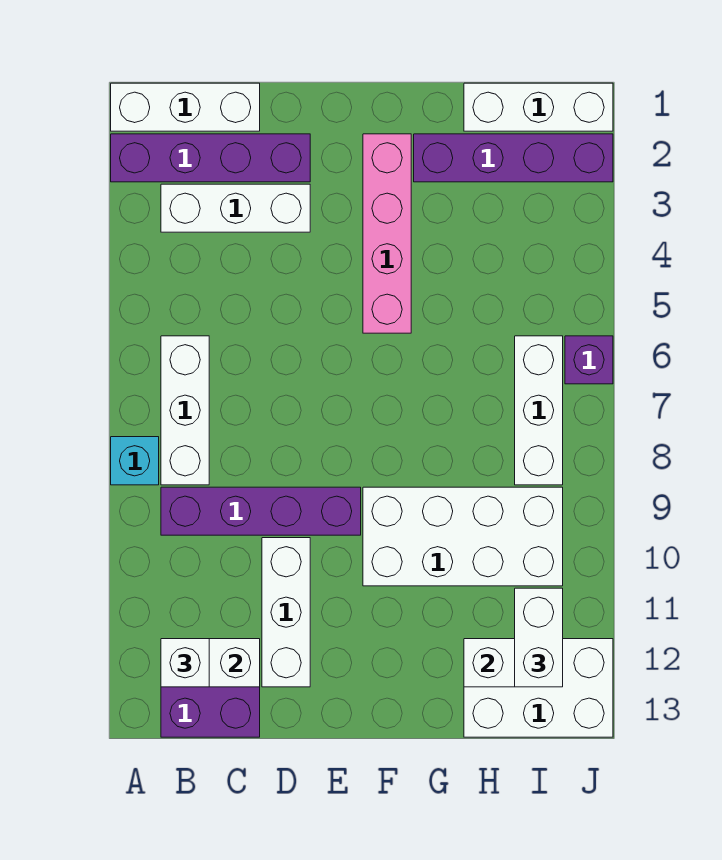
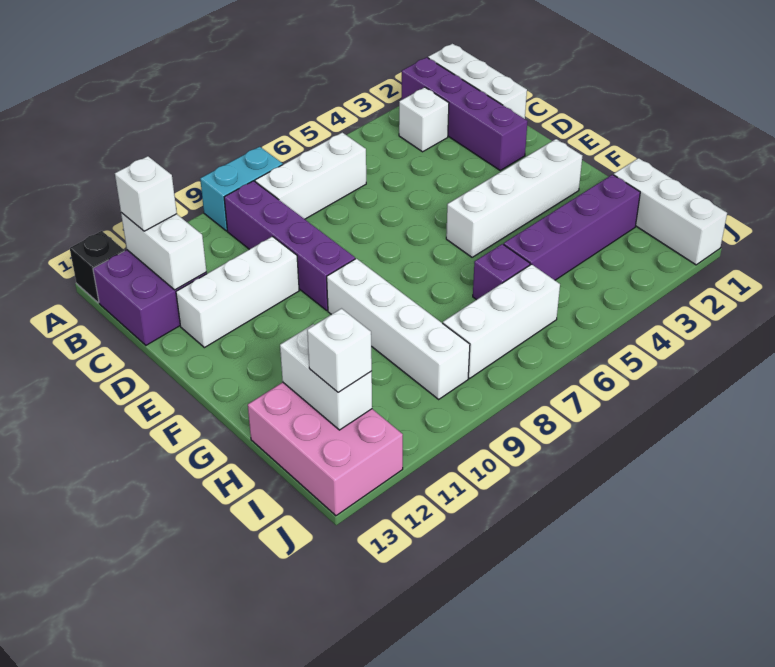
cyan brick A8 level 1 -> cyan brick A8:A9 level 1
none -> black brick A13 level 1
white brick B3:D3 level 1 -> white brick B3 level 1
pink brick F2:F5 level 1 -> white brick F2:F5 level 1
white brick F9:I10 level 1 -> white brick F9:I9 level 1
purple brick G2:J2 level 1 -> purple brick H2:H5 level 1
white brick H12:J13 level 1 -> pink brick H12:J13 level 1
white brick I11:I12 level 3 -> white brick I12 level 3
purple brick J6 level 1 -> purple brick H6 level 1

